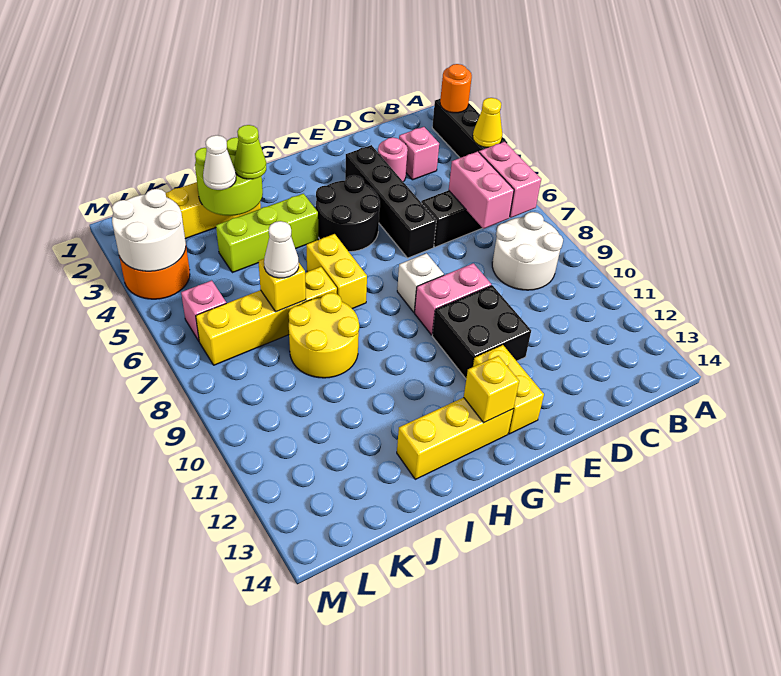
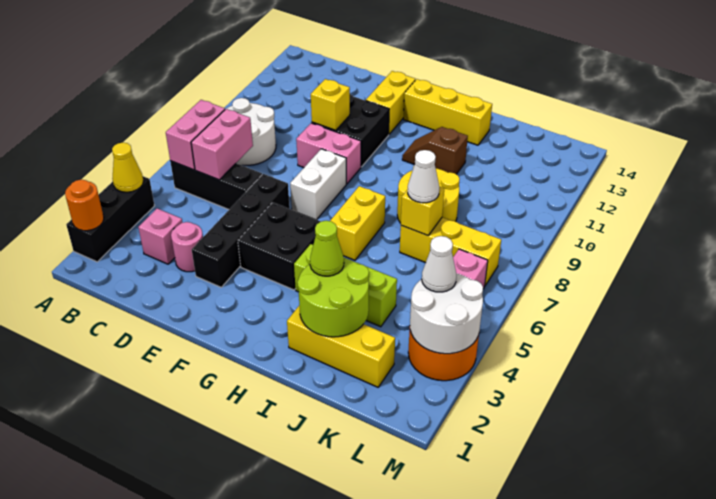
black round brick F4:G5 level 1 -> black brick F4:G5 level 1
white brick F8 level 1 -> white brick F7:F8 level 1
yellow brick G13 level 2 -> yellow brick E10 level 2
none -> brown slope H11:I11 level 1 top I
yellow brick I7:L7 level 1 -> yellow brick J7:L7 level 1
white cone J3 level 3 -> white cone L4 level 3

